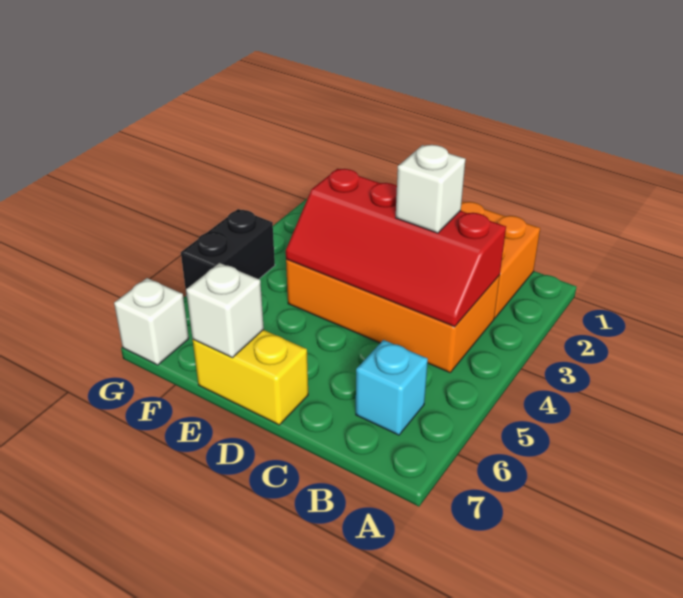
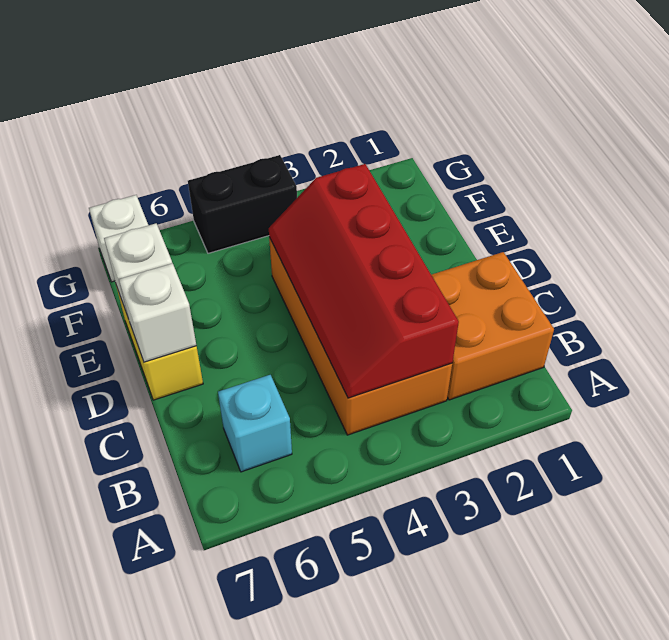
white brick C3 level 3 -> white brick D7 level 2

